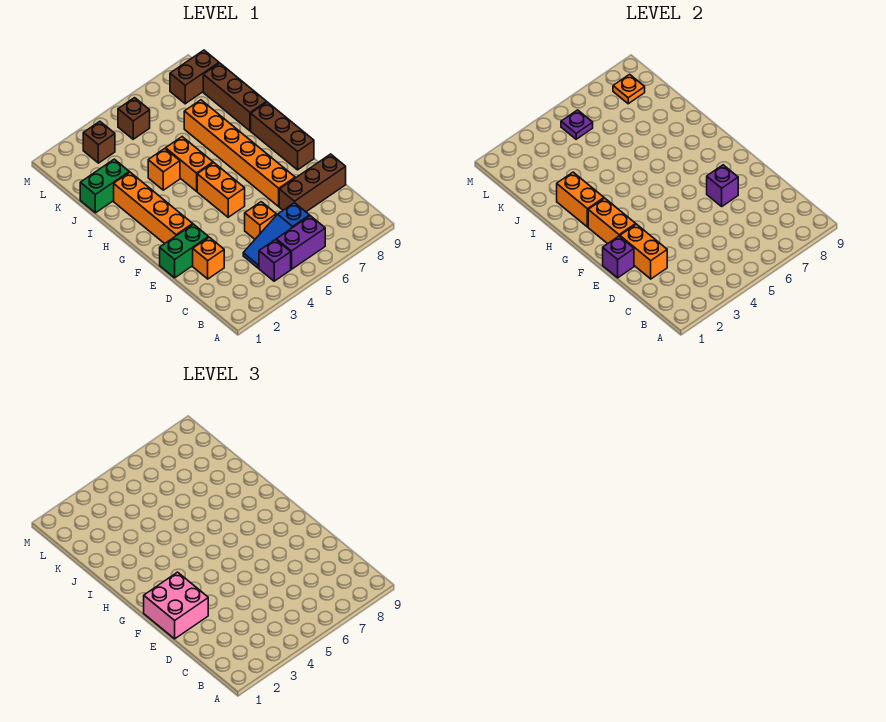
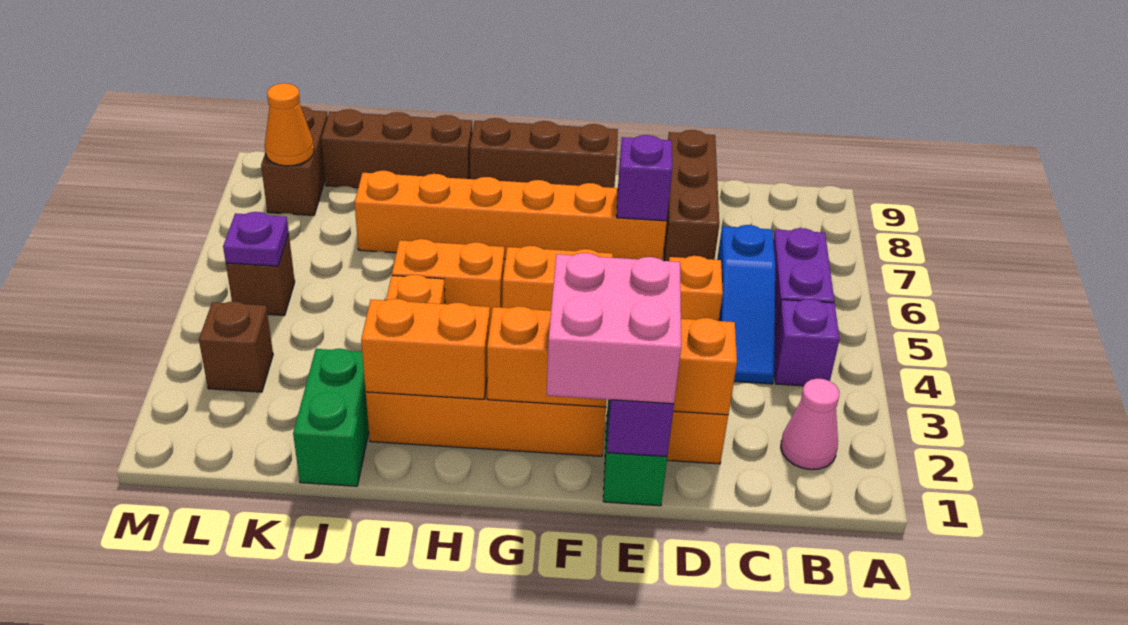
none -> pink cone B2 level 1
orange plate L8 level 2 -> orange cone L8 level 2

